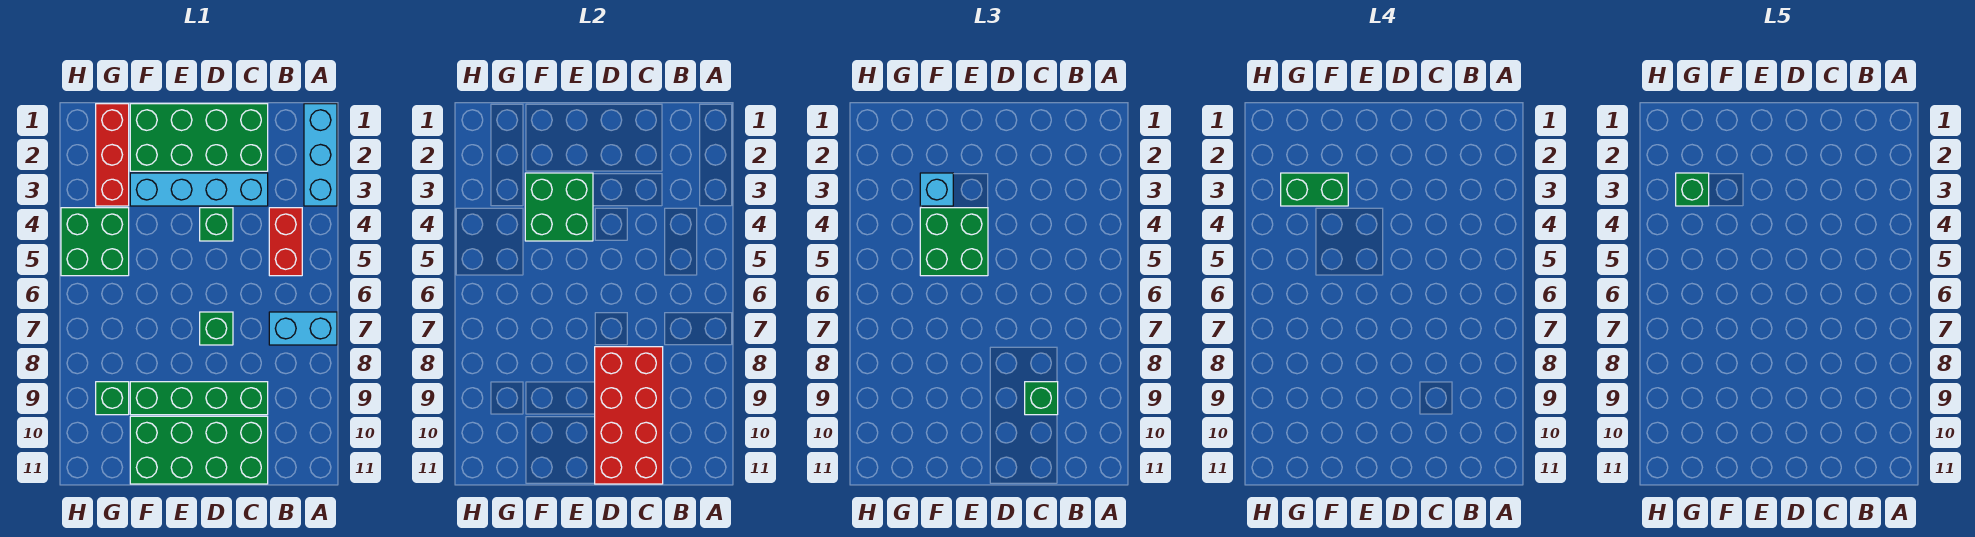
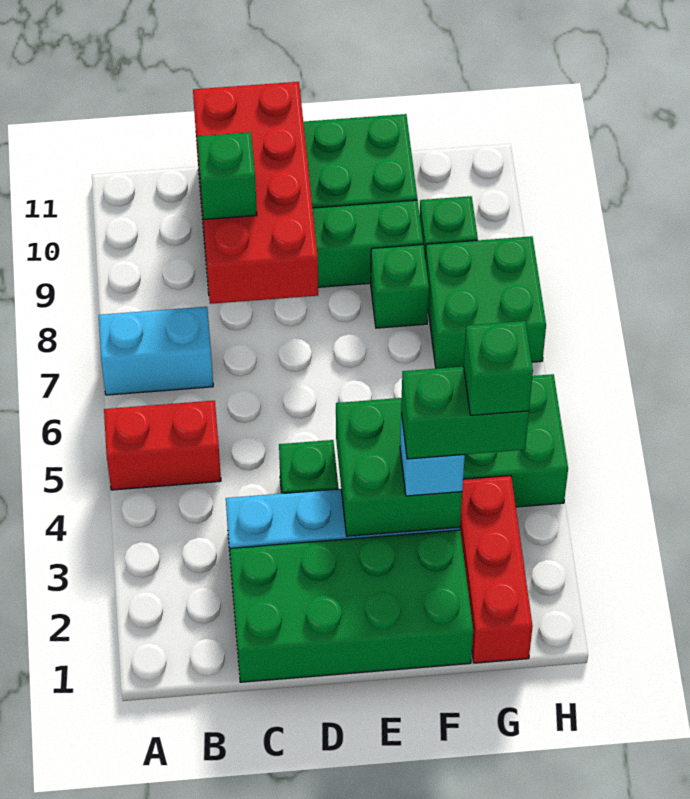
cyan brick A1:A3 level 1 -> none
red brick B4:B5 level 1 -> red brick A5:B5 level 1
green brick D7 level 1 -> green brick F8 level 1
green brick E4:F5 level 3 -> green brick G7:H8 level 1

